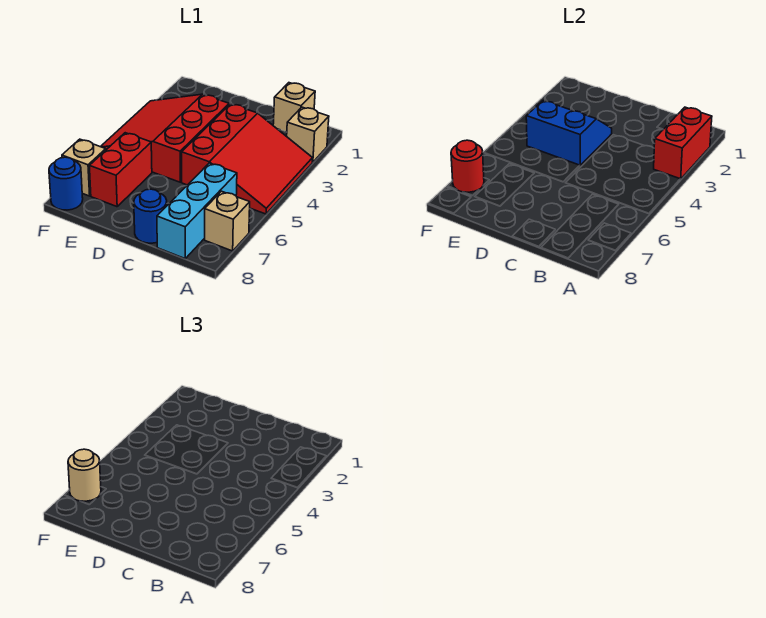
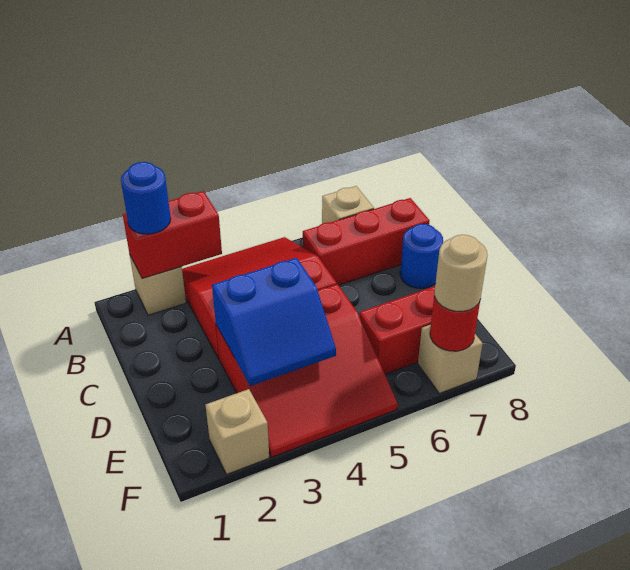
tan brick B1 level 1 -> tan brick F2 level 1
cyan brick B6:B8 level 1 -> red brick B6:B8 level 1
blue slope D3:E4 level 2 top 4 -> blue slope D3:E4 level 2 top D
blue round brick F8 level 1 -> blue round brick A2 level 3

